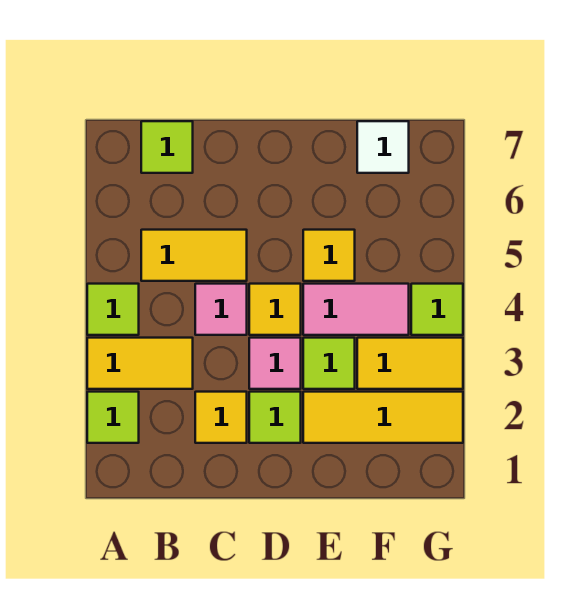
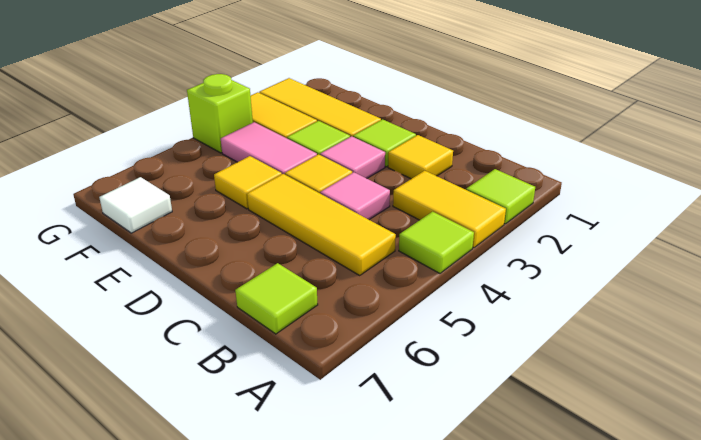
yellow tile B5:C5 level 1 -> yellow tile B5:D5 level 1
lime tile G4 level 1 -> lime brick G4 level 1

